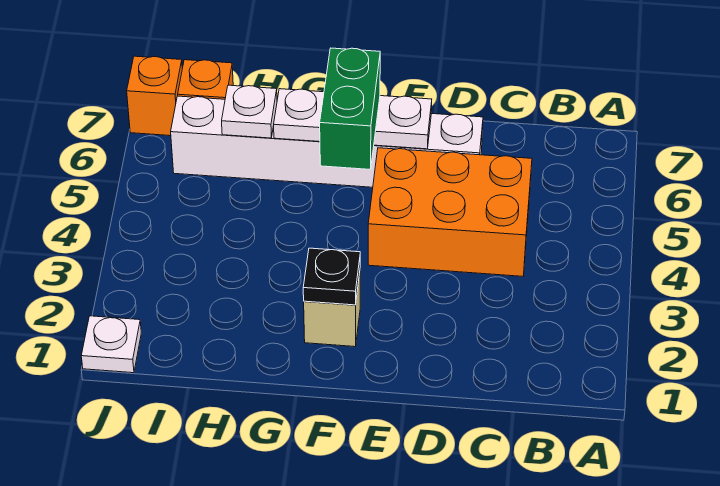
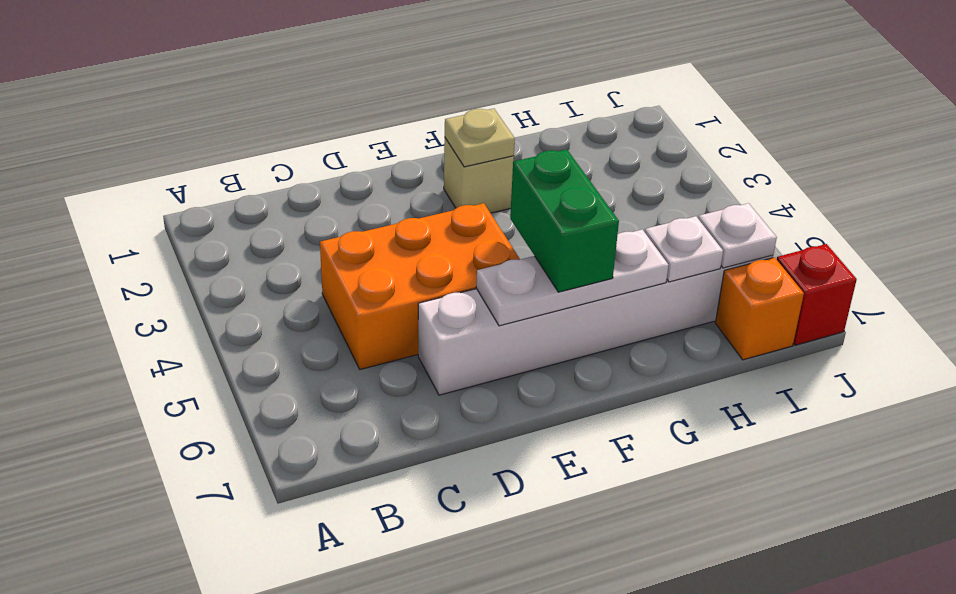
black plate F2 level 2 -> tan plate F2 level 2
white plate J1 level 1 -> white plate I6 level 2
orange brick J7 level 1 -> red brick J7 level 1

